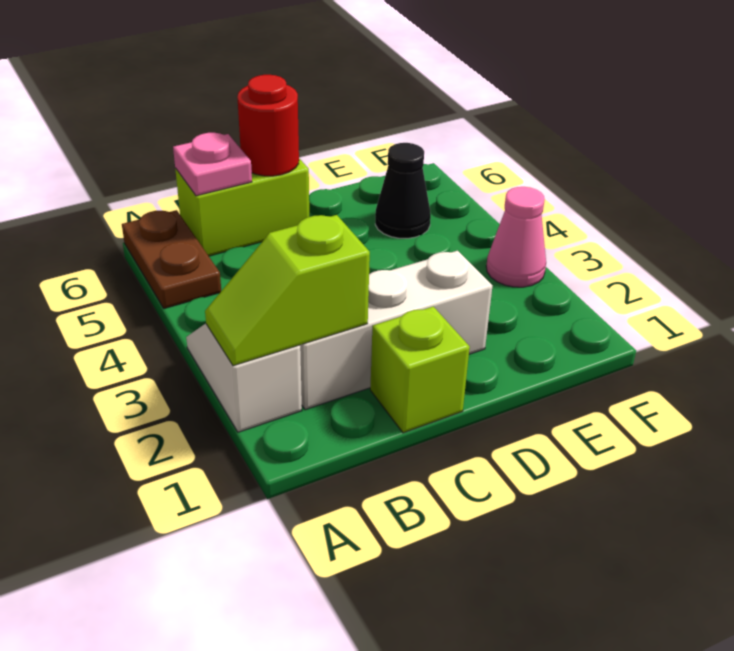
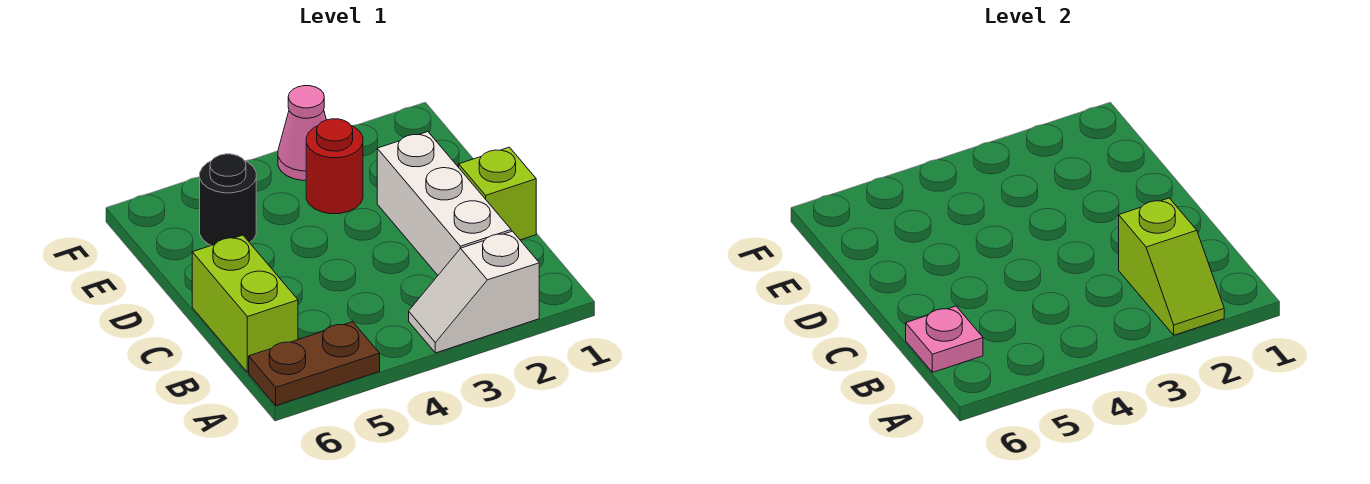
red round brick C6 level 2 -> red round brick E3 level 1
black cone E5 level 1 -> black round brick E5 level 1

